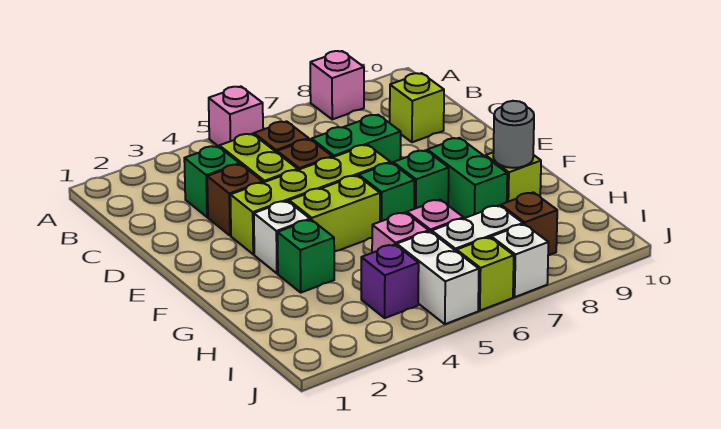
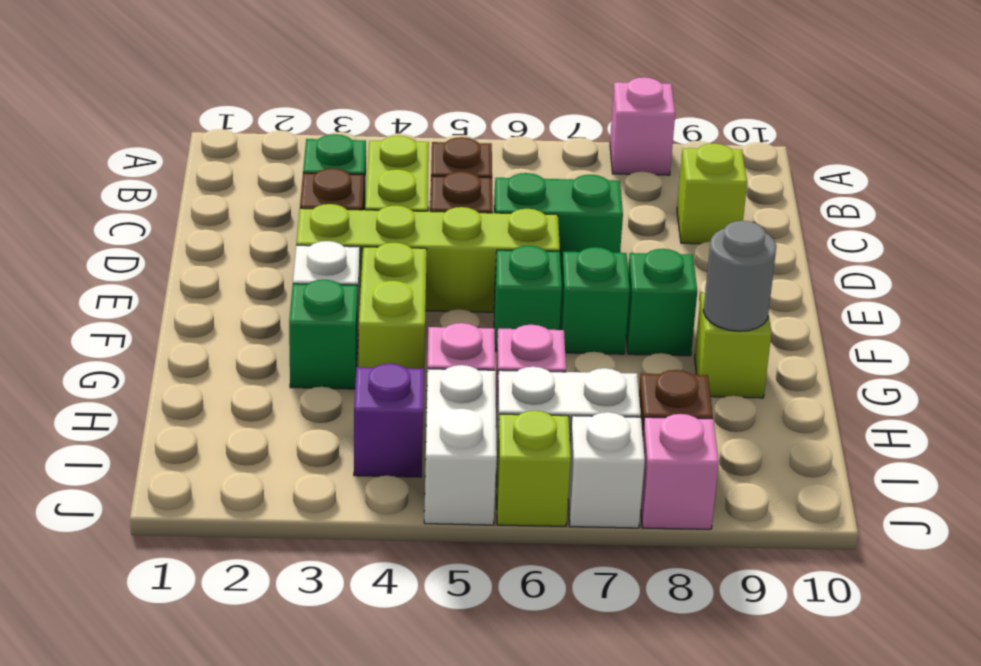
pink brick A5 level 1 -> pink brick J8 level 1
lime brick F4:F5 level 1 -> lime brick F4:G4 level 1
green brick F8:G8 level 1 -> green brick F8 level 1

